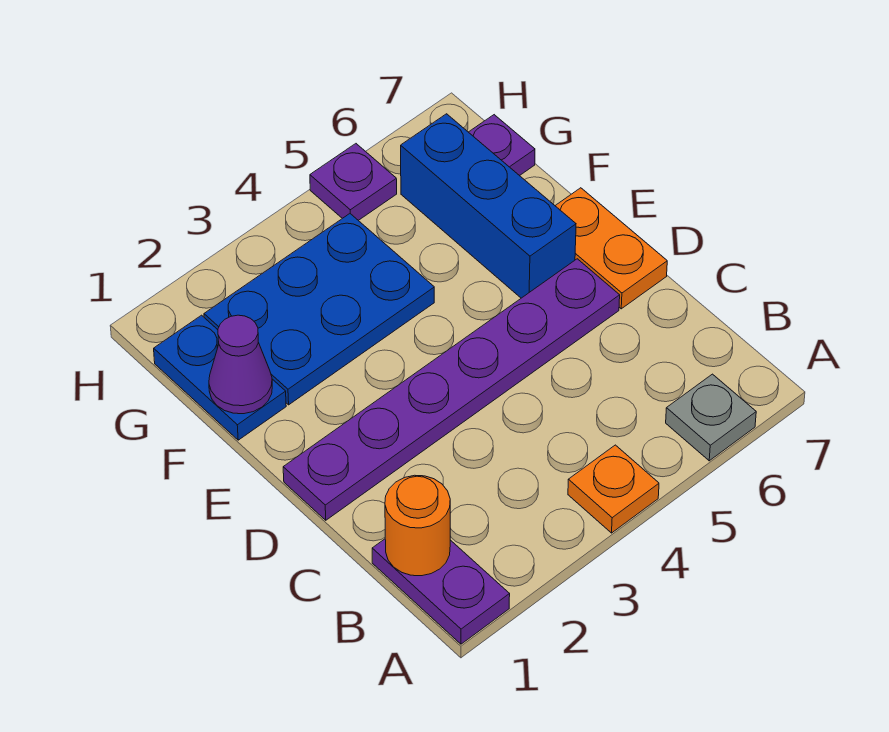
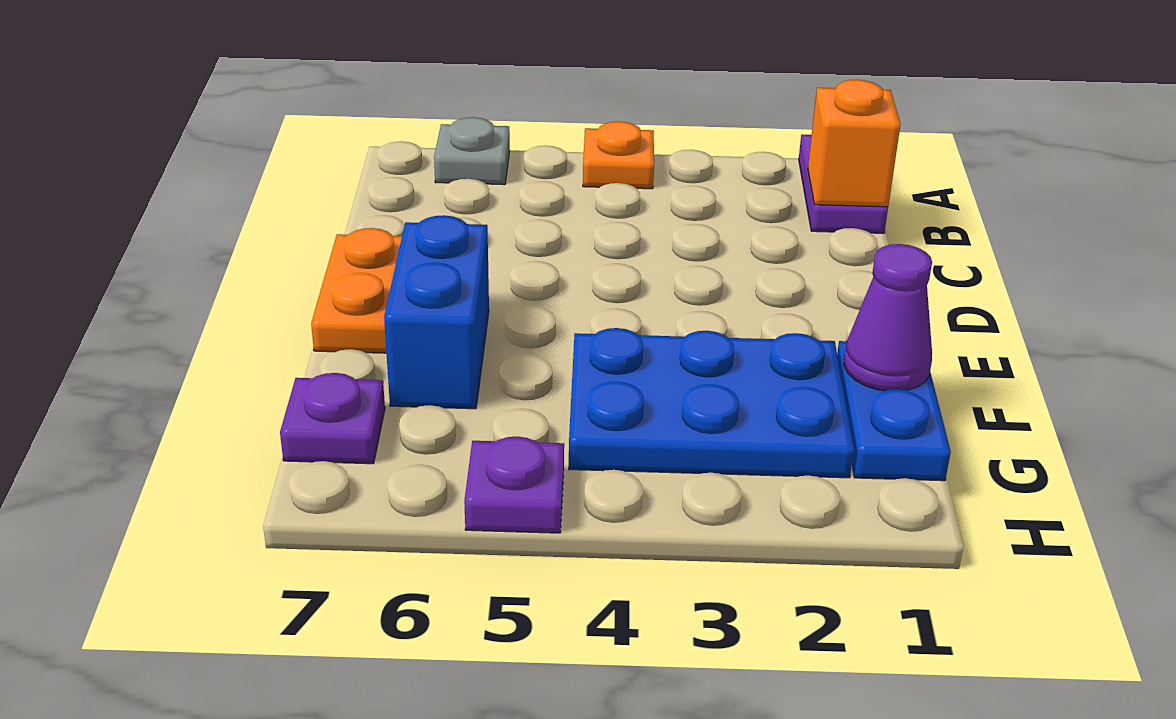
orange round brick B1 level 2 -> orange brick B1 level 2
purple plate D1:D6 level 1 -> none
blue brick E6:G6 level 1 -> blue brick E6:F6 level 1

